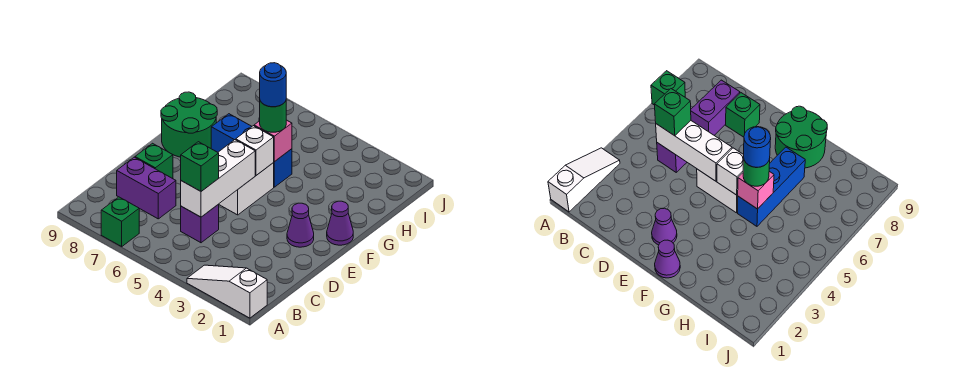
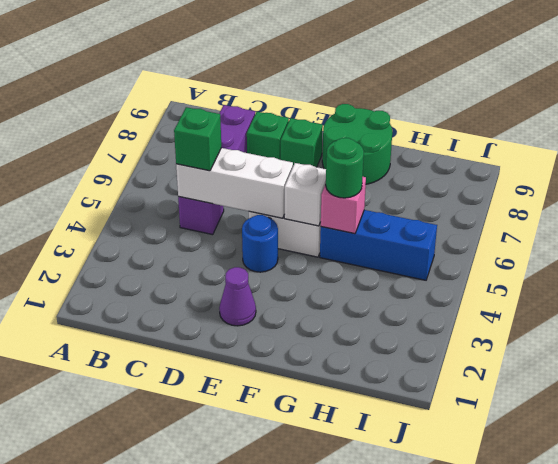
white slope A1:A3 level 1 top 1 -> none
green brick A7 level 1 -> green brick E8 level 1
purple cone F1 level 1 -> none
blue brick G5:G7 level 1 -> blue brick G5:I5 level 1
blue round brick G5 level 4 -> blue round brick E4 level 1

